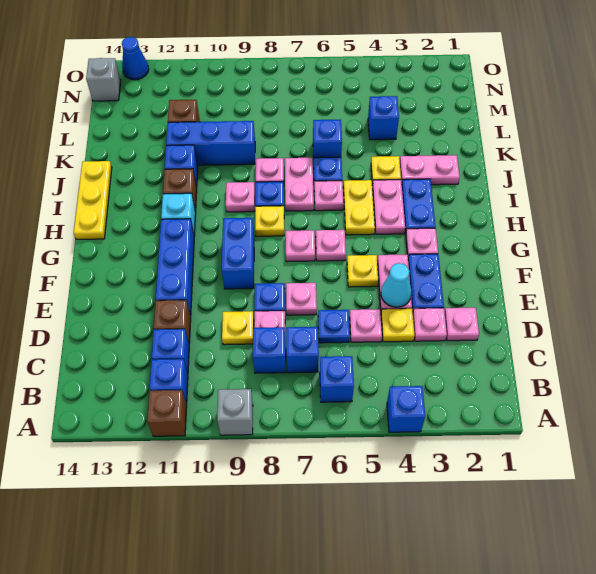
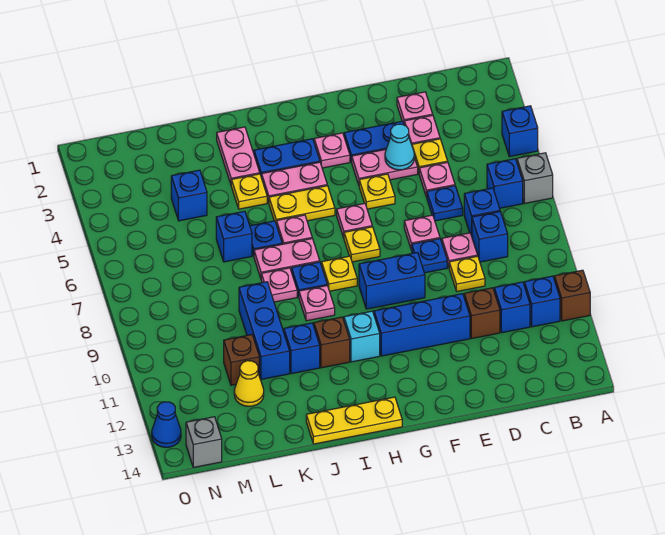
grey brick A9 level 1 -> grey brick A6 level 1
pink plate G7 level 1 -> yellow plate G7 level 1
none -> yellow cone L12 level 1

